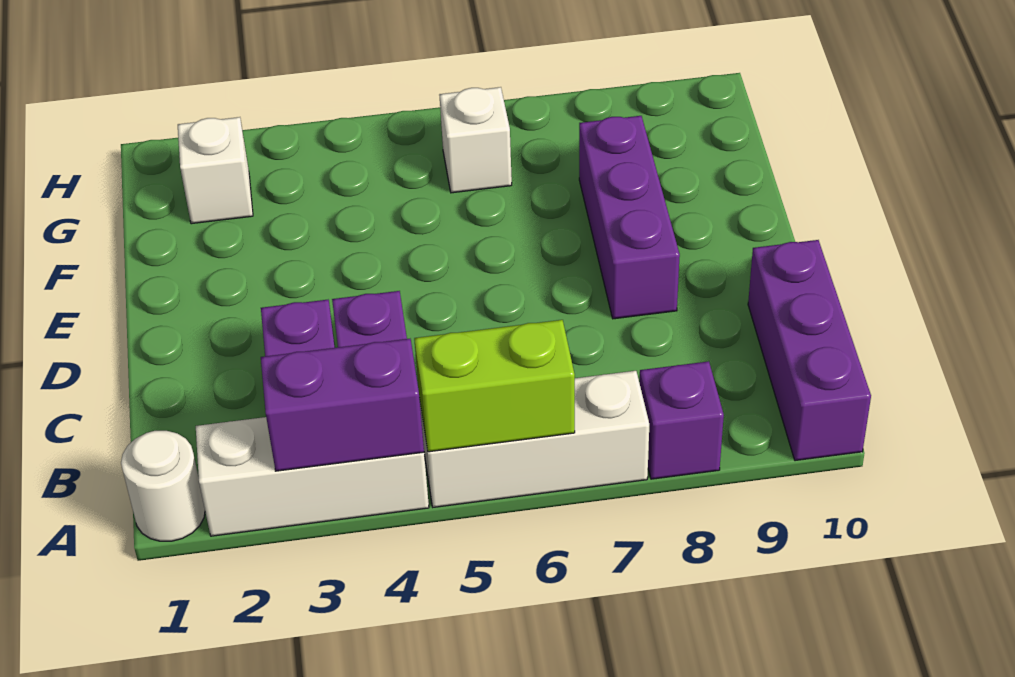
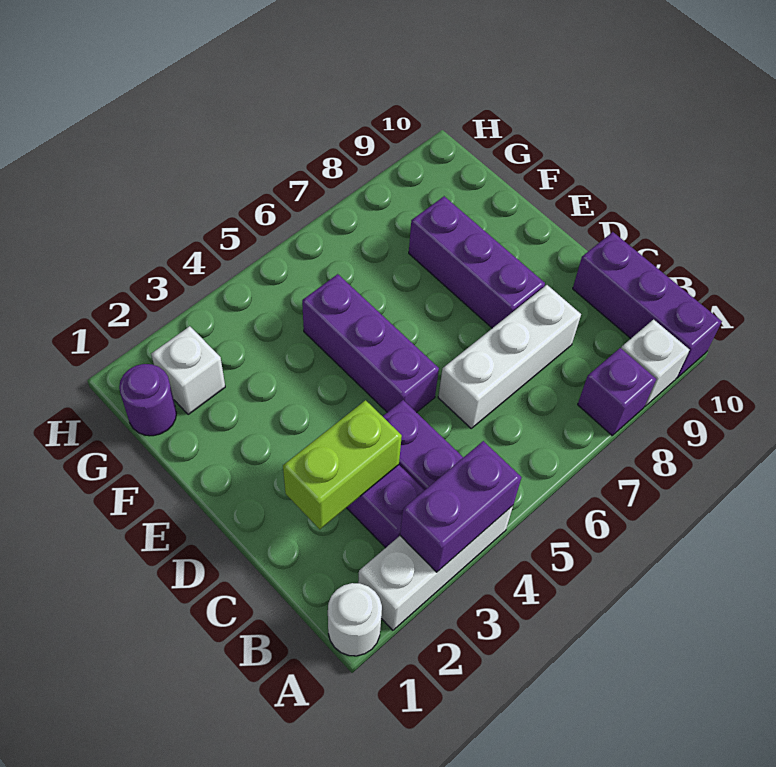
white brick A5:A7 level 1 -> white brick C6:C8 level 1
lime brick A5:A6 level 2 -> lime brick C2:C3 level 2
none -> purple brick D5:F5 level 1
none -> purple round brick G1 level 1
white brick G6 level 1 -> white brick A9 level 1

